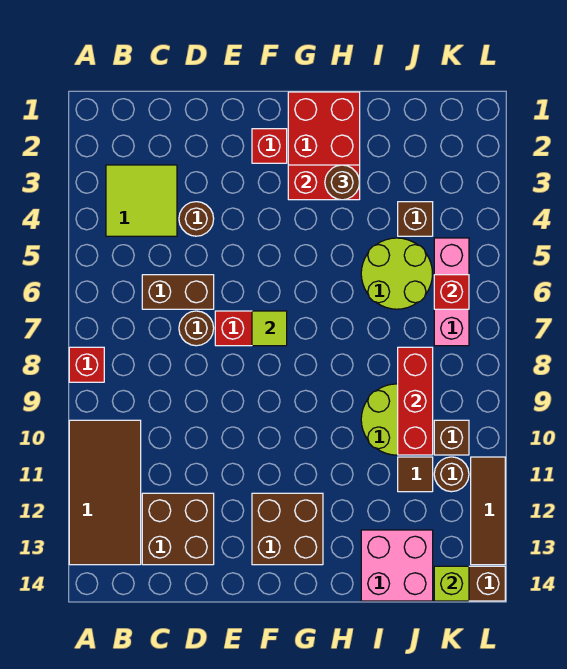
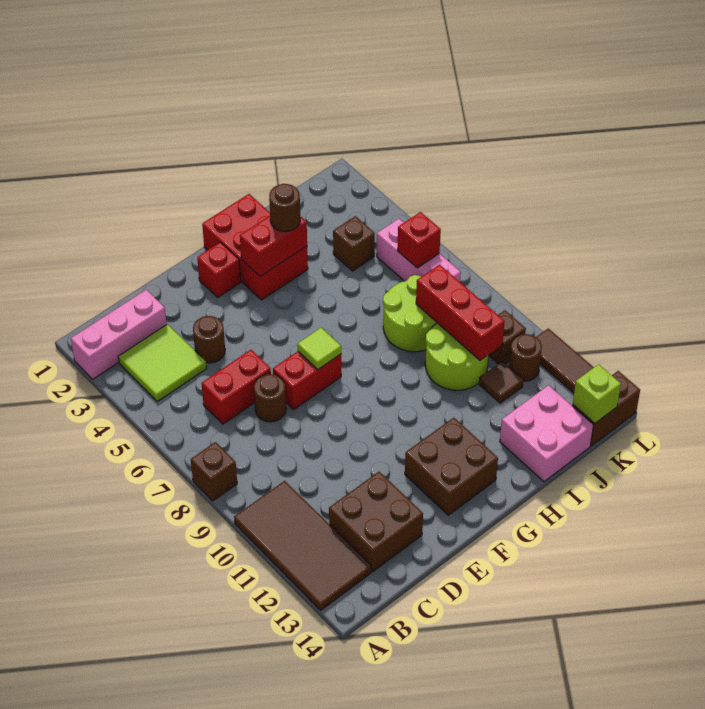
none -> pink brick A2:C2 level 1
red brick A8 level 1 -> brown brick A8 level 1
brown brick C6:D6 level 1 -> red brick C6:D6 level 1
lime round brick I5:J6 level 1 -> lime round brick I7:J8 level 1

